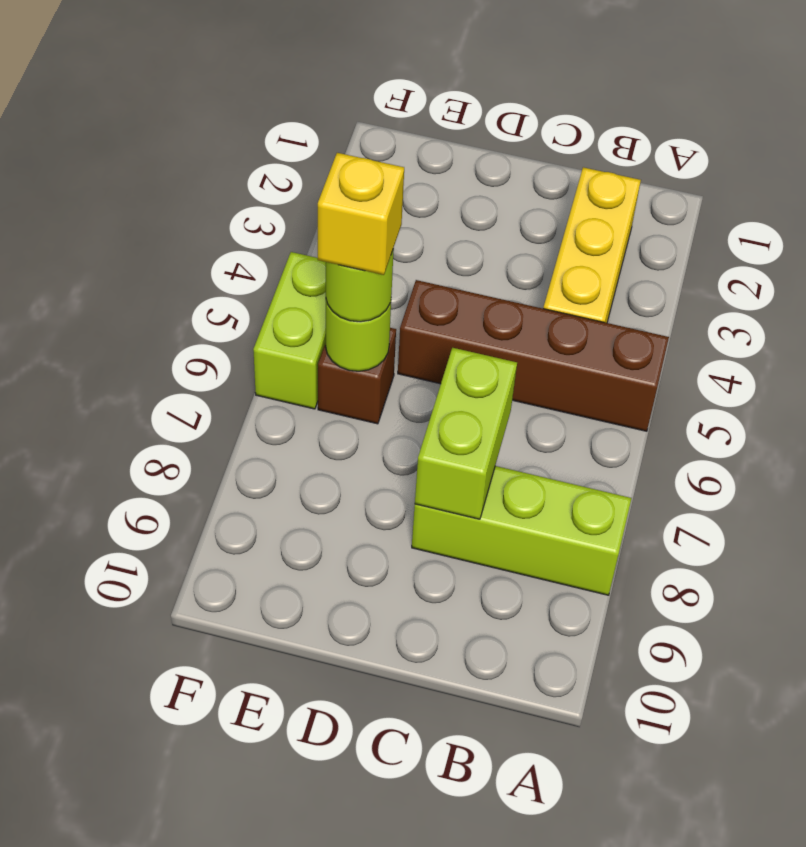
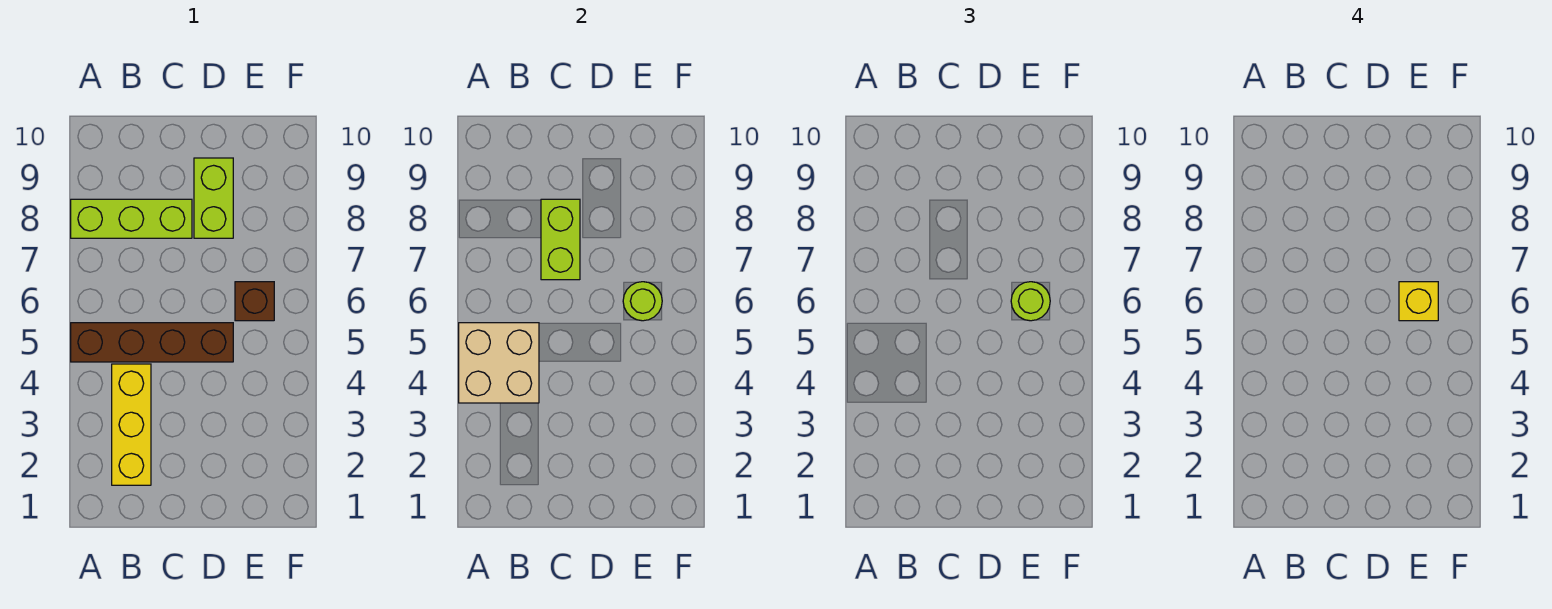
none -> tan brick A4:B5 level 2
lime brick F5:F6 level 1 -> lime brick D8:D9 level 1

